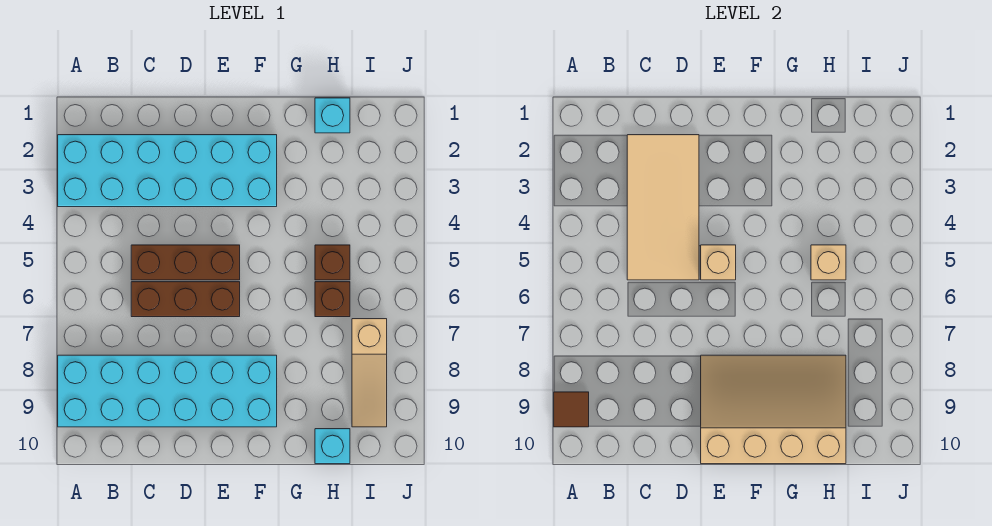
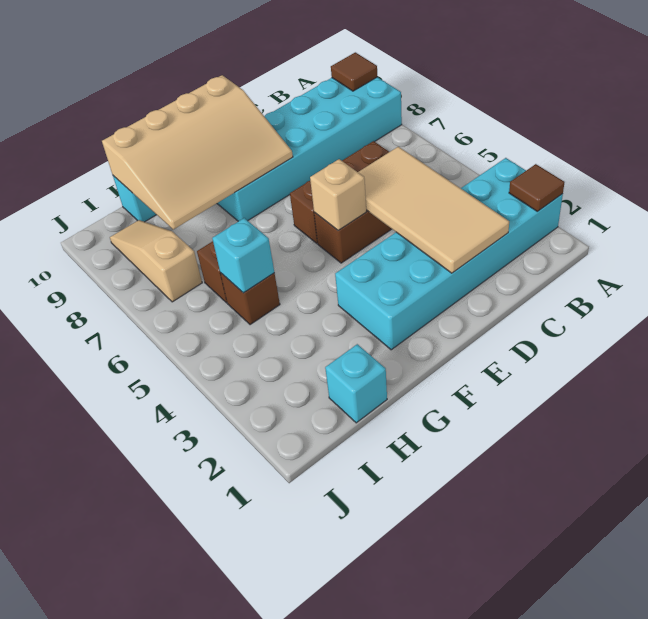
none -> brown tile A2 level 2
tan brick H5 level 2 -> cyan brick H5 level 2

